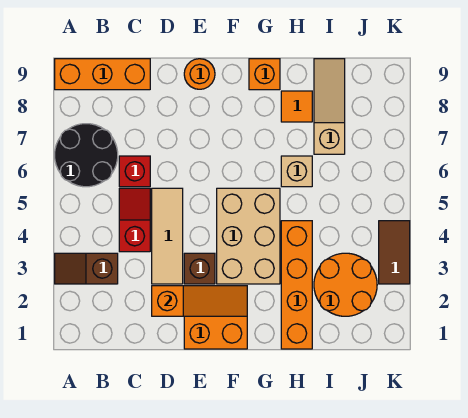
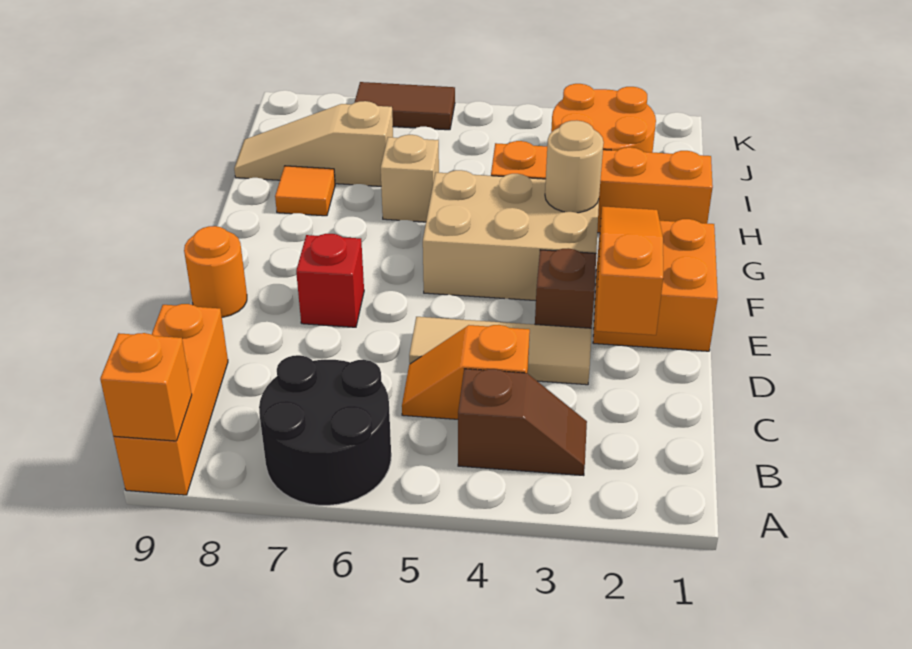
brown slope A3:B3 level 1 top B -> brown slope B3:B4 level 1 top 4
red slope C4:C5 level 1 top 4 -> orange slope C4:C5 level 1 top 4
red brick C6 level 1 -> red brick E7 level 1
none -> tan round brick G3 level 2
orange brick G9 level 1 -> orange brick A9 level 2
brown tile K3:K4 level 1 -> brown tile K6:K7 level 1

